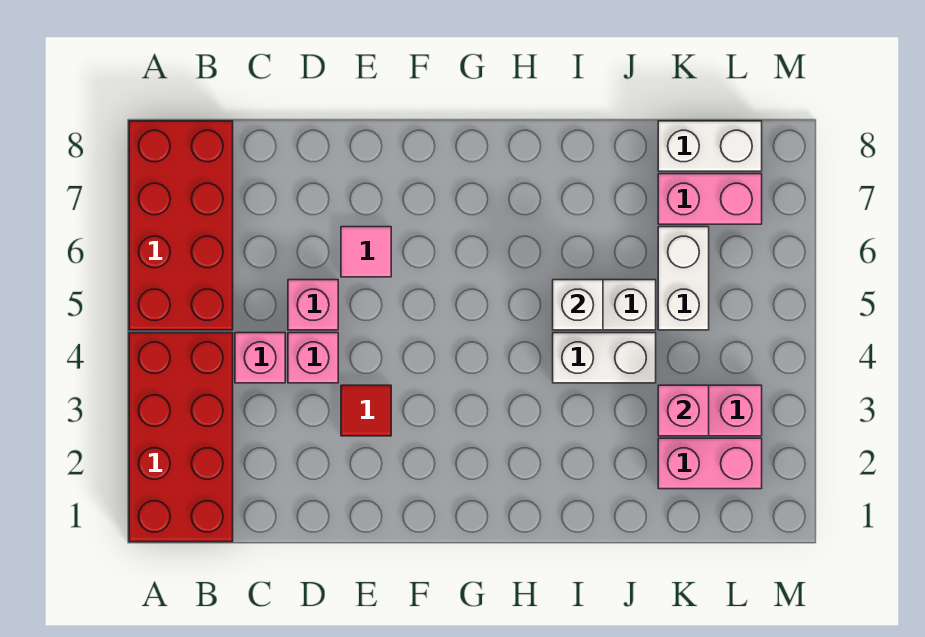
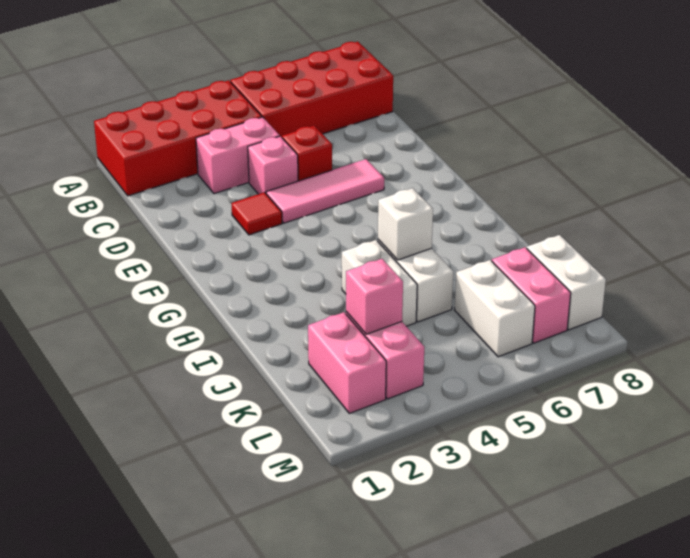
pink brick C4 level 1 -> pink brick C3:C4 level 1
pink brick D5 level 1 -> red brick D5 level 1
pink tile E6 level 1 -> pink tile E4:E6 level 1
white brick K5:K6 level 1 -> white brick K6:L6 level 1

